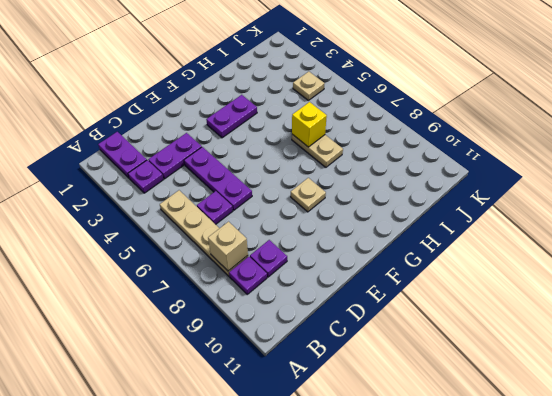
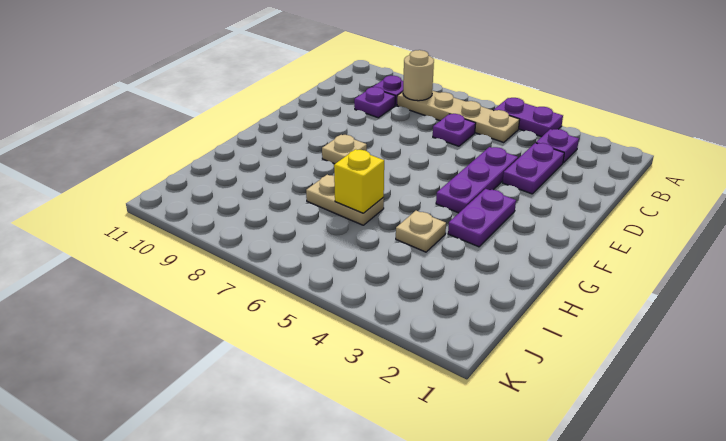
purple plate B1:B2 level 1 -> purple plate A4:A5 level 1
tan brick B8 level 2 -> tan round brick B8 level 2
purple plate D4:D6 level 1 -> purple plate D4:F4 level 1
tan plate J4 level 1 -> tan plate H4 level 1

